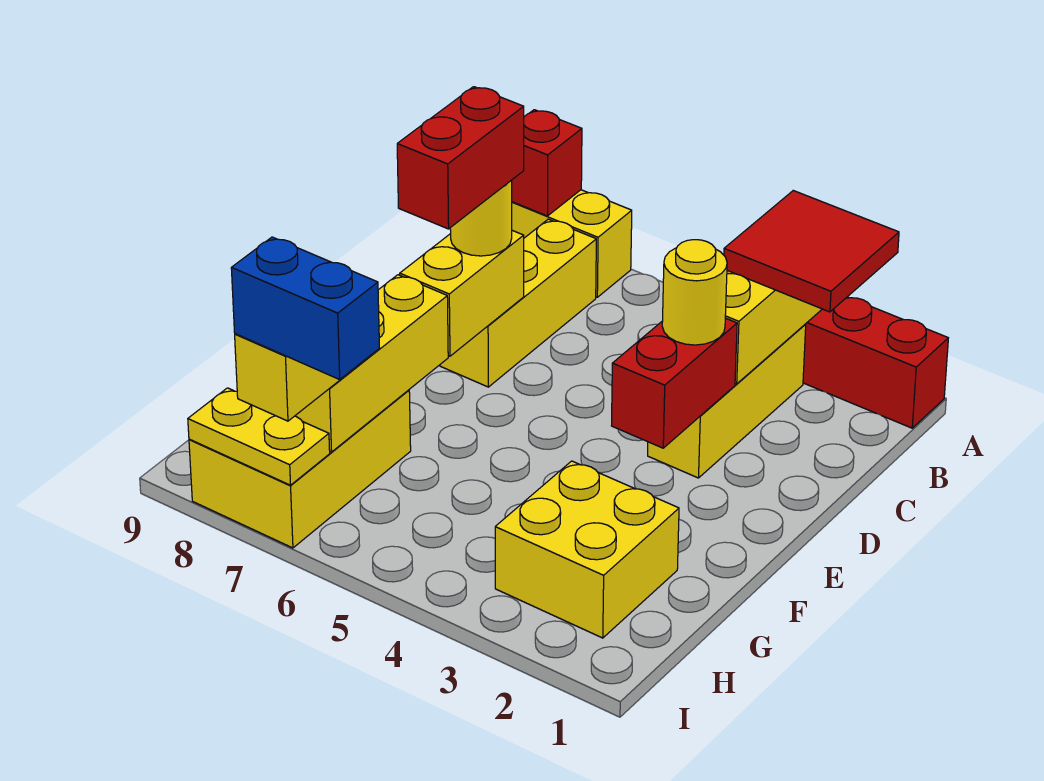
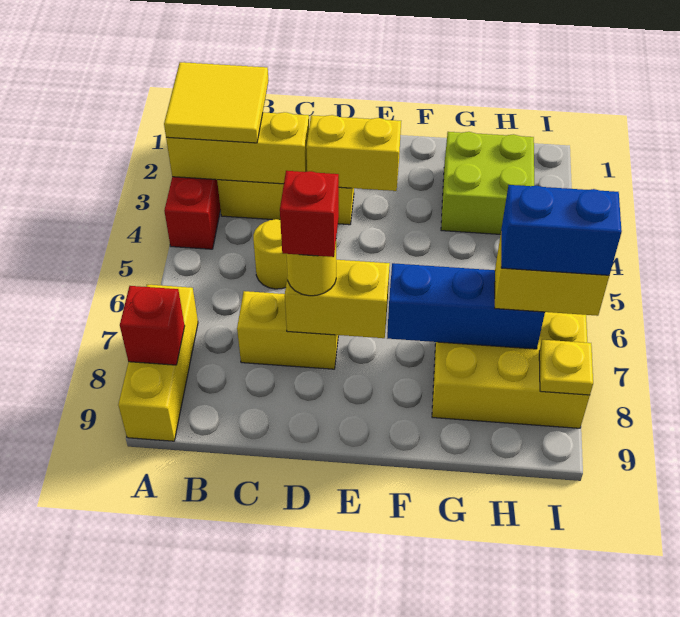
red tile A2:B3 level 3 -> yellow tile A2:B3 level 3
yellow brick B7:D7 level 1 -> yellow brick C7:D7 level 1
red brick D3:E3 level 2 -> yellow brick D3:E3 level 2
yellow round brick D3 level 3 -> yellow round brick C5 level 1
red brick D7:E7 level 4 -> red brick D7 level 4
yellow brick F7:H7 level 2 -> blue brick F7:H7 level 2
yellow brick G2:H3 level 1 -> lime brick G2:H3 level 1
blue brick I6:I7 level 4 -> blue brick H7:I7 level 4
yellow plate I7:I8 level 2 -> yellow plate I8 level 2

